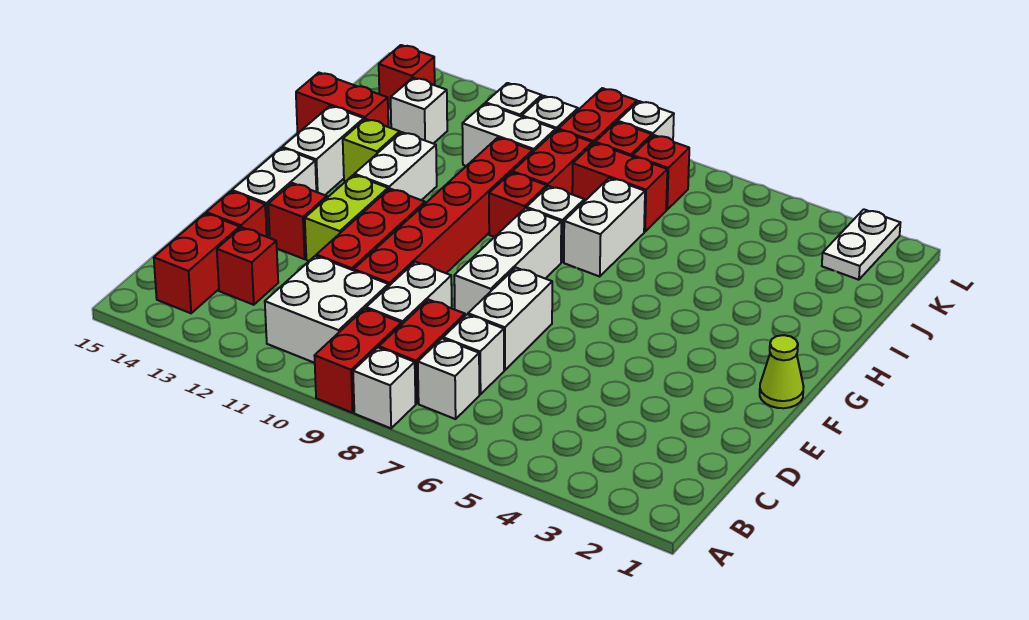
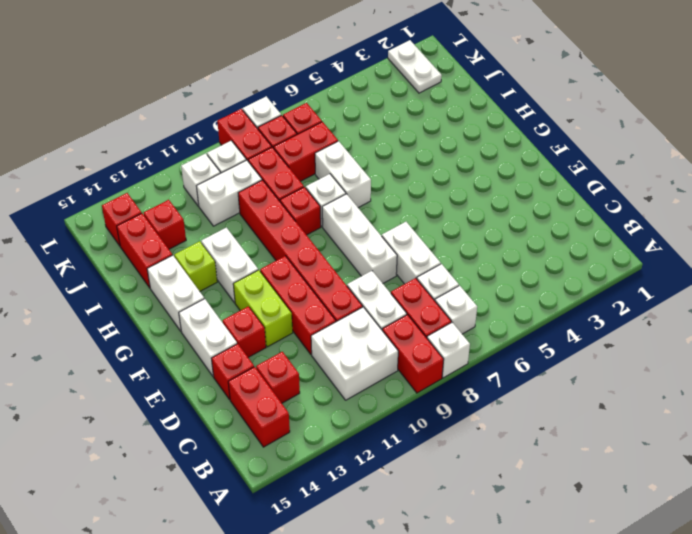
lime cone F1 level 1 -> none
red brick I14:I15 level 1 -> red brick I14:J14 level 1
white brick J13 level 1 -> red brick J13 level 1

